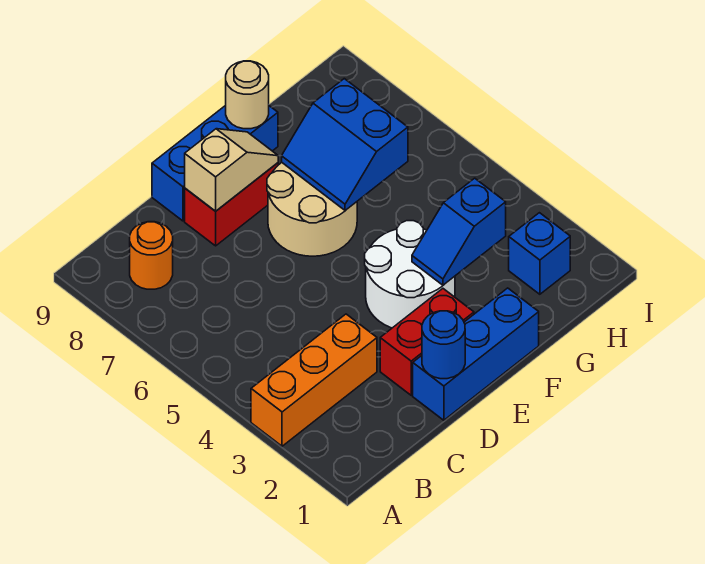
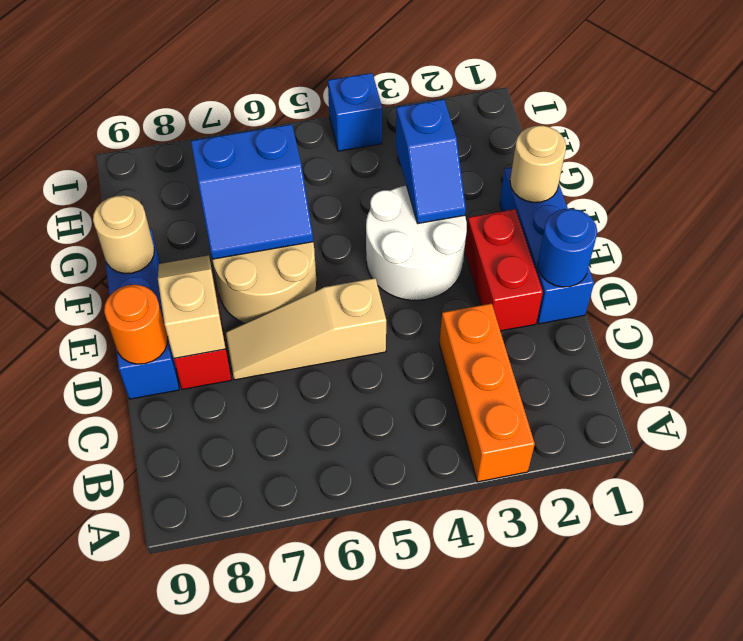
orange round brick B8 level 1 -> orange round brick D9 level 2
none -> tan slope D5:D7 level 1 top 5
none -> tan round brick F1 level 2
blue brick H2 level 1 -> blue brick I4 level 1

